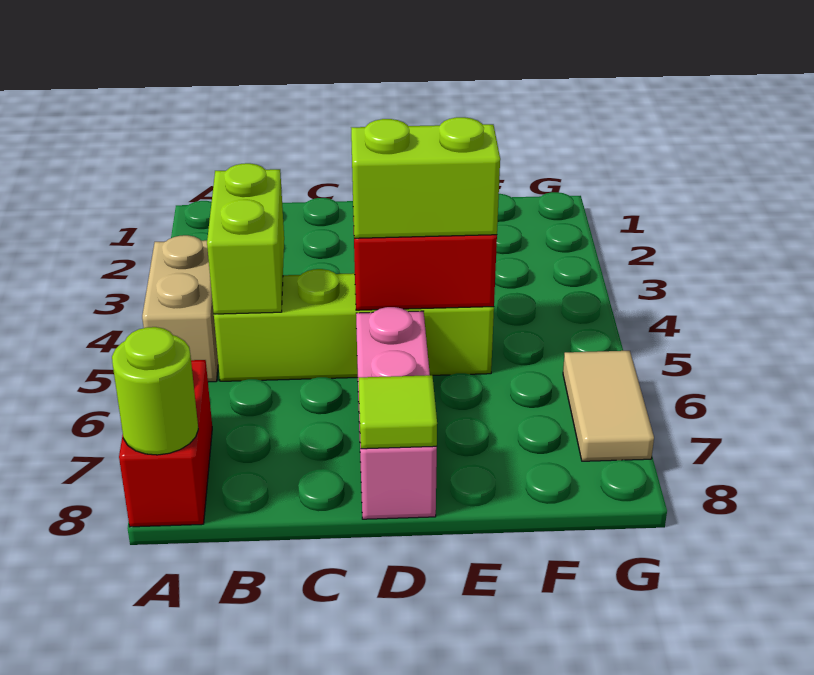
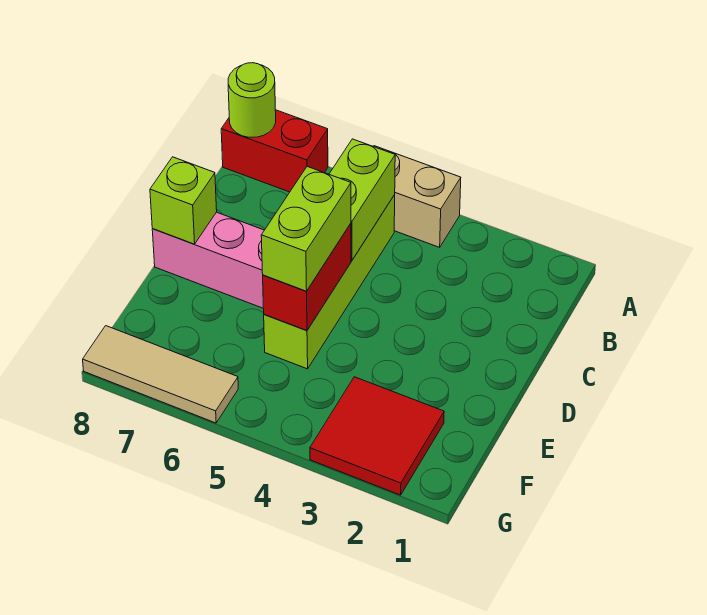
lime brick B4:B5 level 2 -> lime brick B5:C5 level 2
lime tile D8 level 2 -> lime brick D8 level 2
none -> red tile F2:G3 level 1
tan tile G6:G7 level 1 -> tan tile G6:G8 level 1

